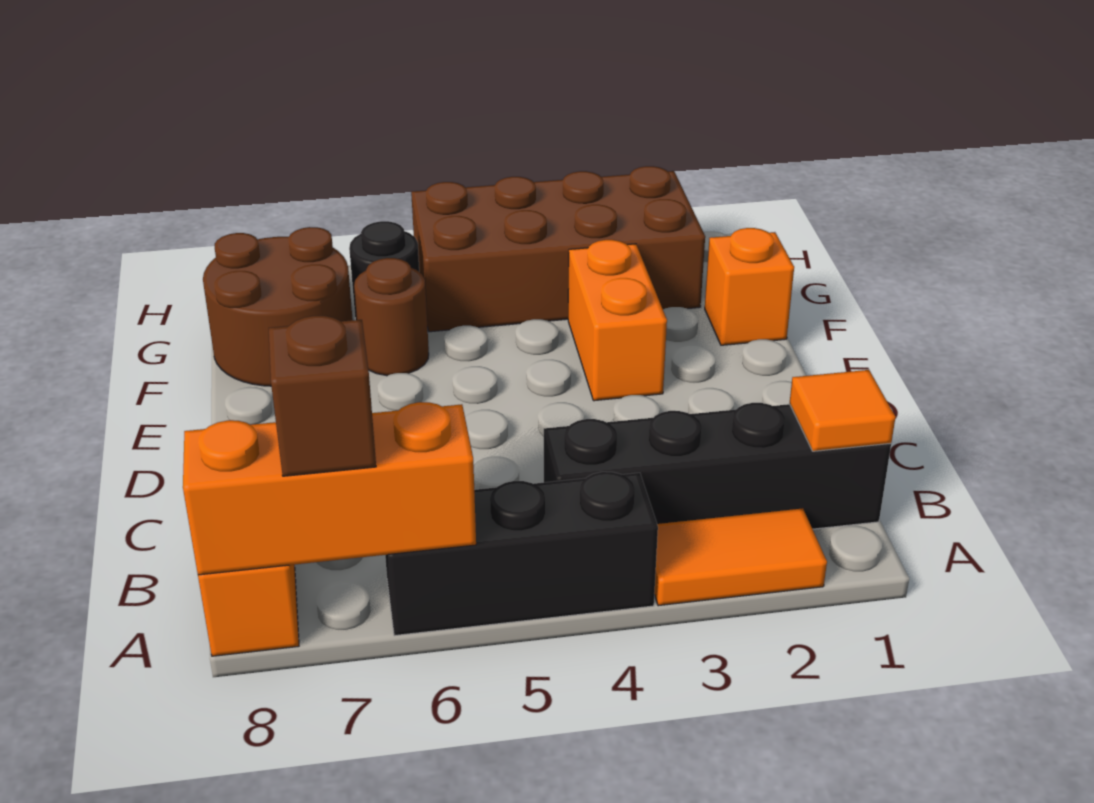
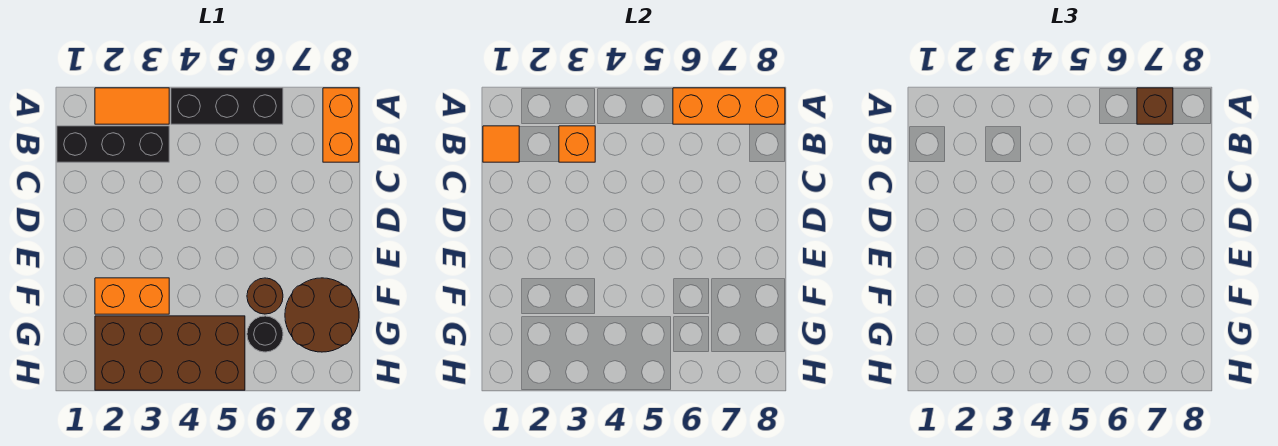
black brick B1:B4 level 1 -> black brick B1:B3 level 1
orange brick E3:F3 level 1 -> orange brick F2:F3 level 1
orange brick F1 level 1 -> orange brick B3 level 2

